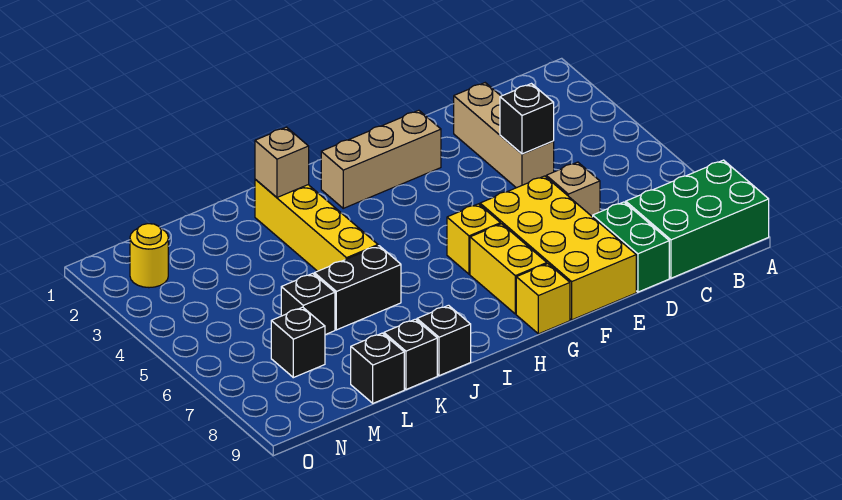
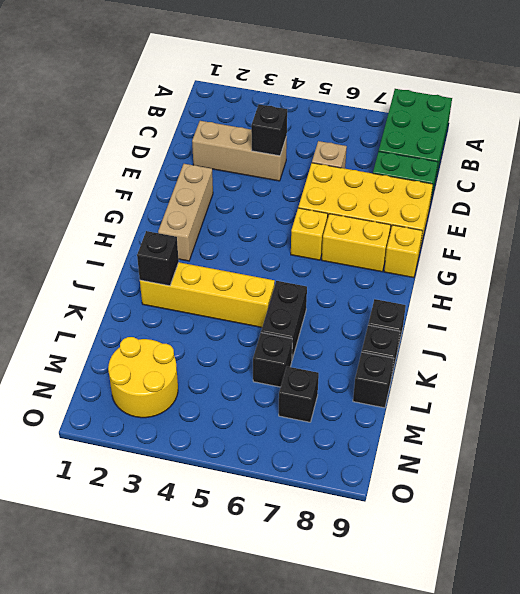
tan brick J2 level 2 -> black brick J2 level 2
yellow round brick N2 level 1 -> yellow round brick M2:N3 level 1

